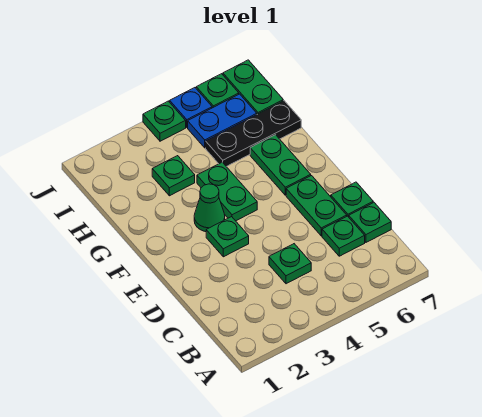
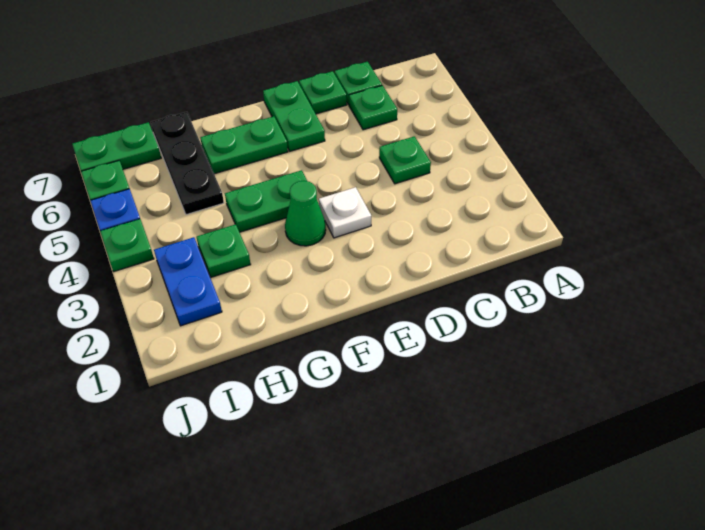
green plate D6:E6 level 1 -> green plate E6:E7 level 1
green plate E3 level 1 -> white plate E3 level 1
blue plate I5:I6 level 1 -> blue plate I2:I3 level 1

